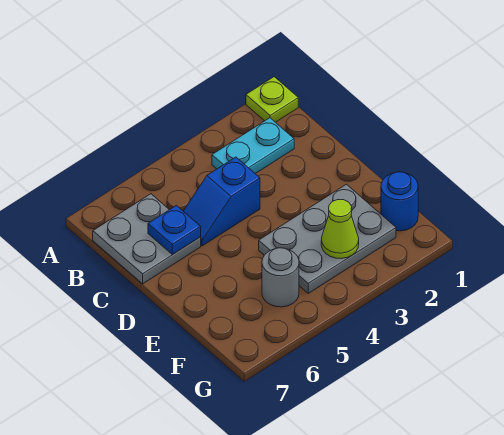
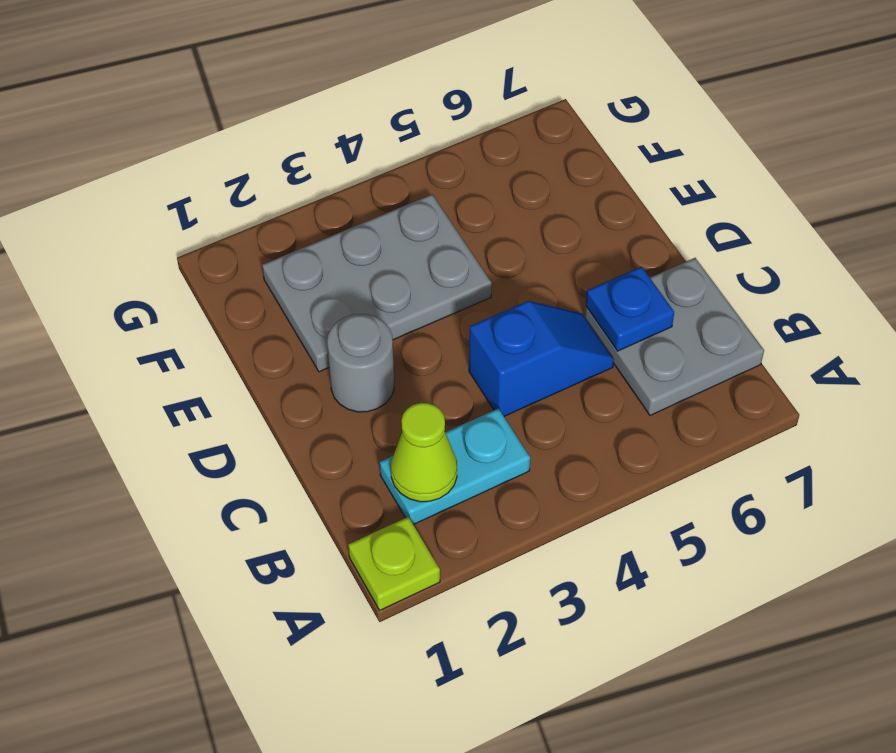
blue round brick F1 level 1 -> none
lime cone F3 level 2 -> lime cone B2 level 2
grey round brick F5 level 1 -> grey round brick D2 level 1

